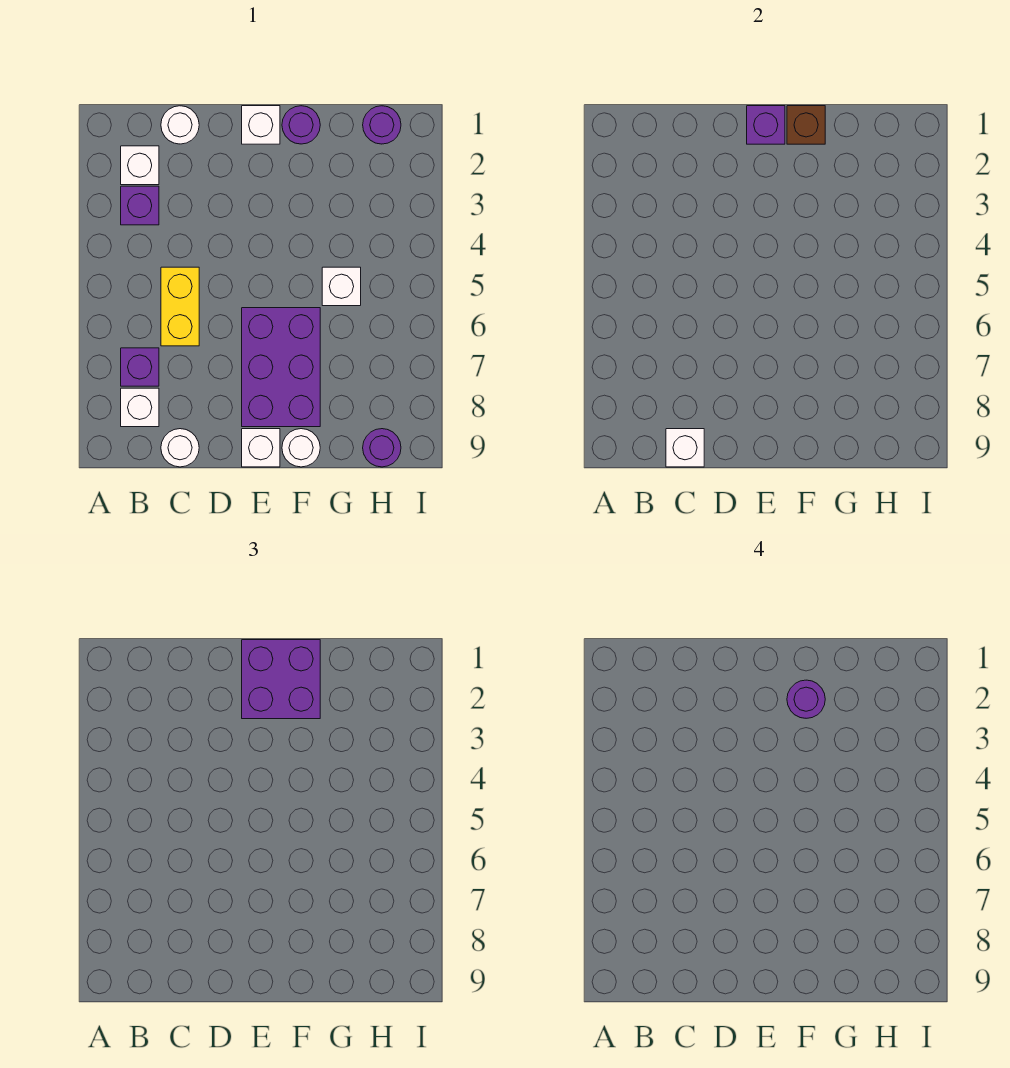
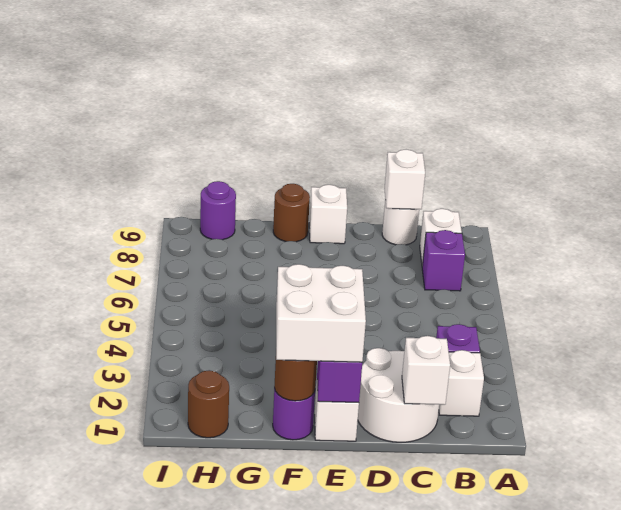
white round brick C1 level 1 -> white round brick C1:D2 level 1
yellow brick C5:C6 level 1 -> none
purple brick E1:F2 level 3 -> white brick E1:F2 level 3
purple brick E6:F8 level 1 -> none
brown brick F1 level 2 -> brown round brick F1 level 2
purple round brick F2 level 4 -> none
white round brick F9 level 1 -> brown round brick F9 level 1
white brick G5 level 1 -> white brick C1 level 2
purple round brick H1 level 1 -> brown round brick H1 level 1

